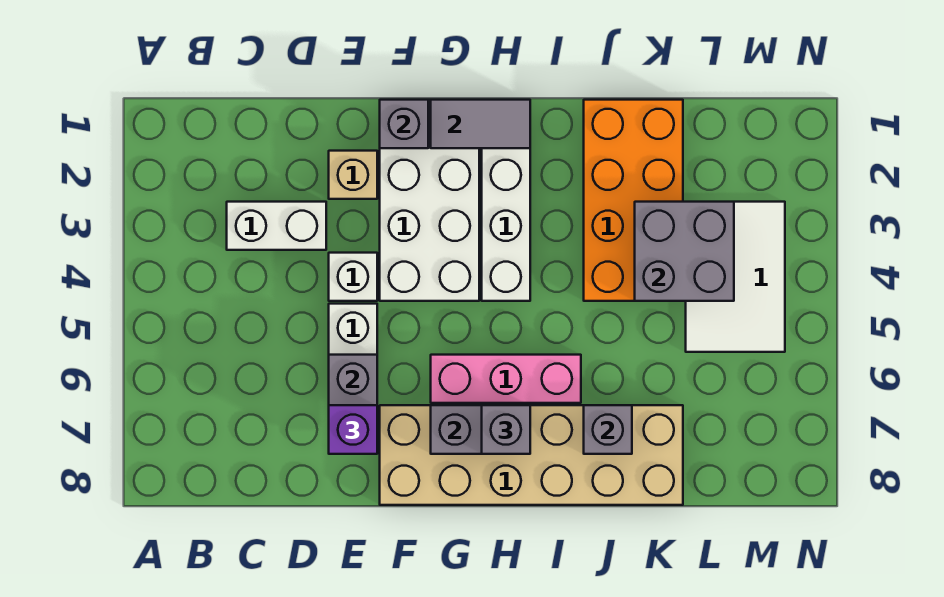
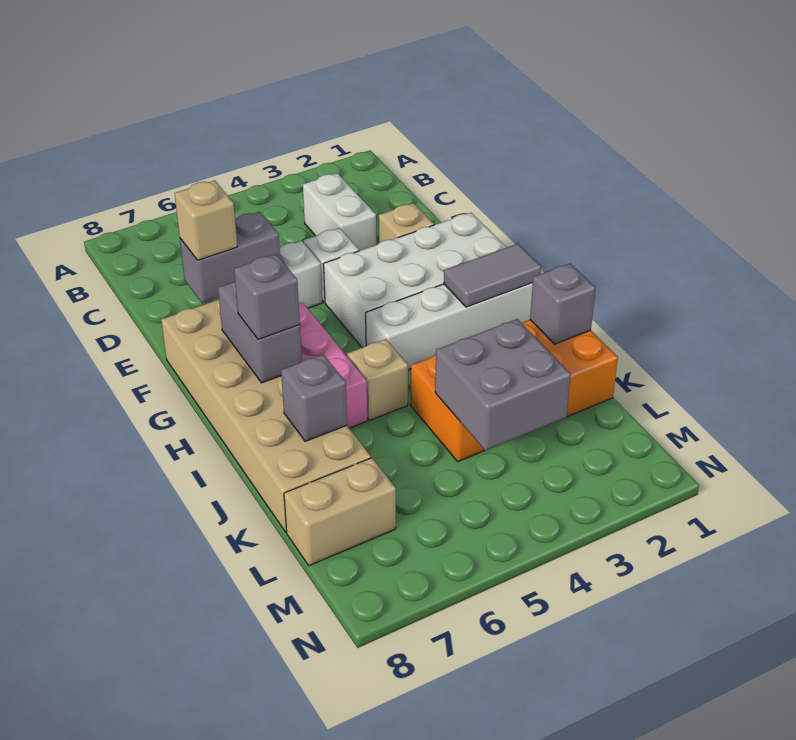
purple brick E7 level 3 -> tan brick E7 level 3
grey brick F1 level 2 -> grey brick J1 level 2
grey tile G1:H1 level 2 -> grey tile H1:H2 level 2
none -> tan brick I5 level 1
white tile L3:M5 level 1 -> none
none -> tan brick L7:L8 level 1

